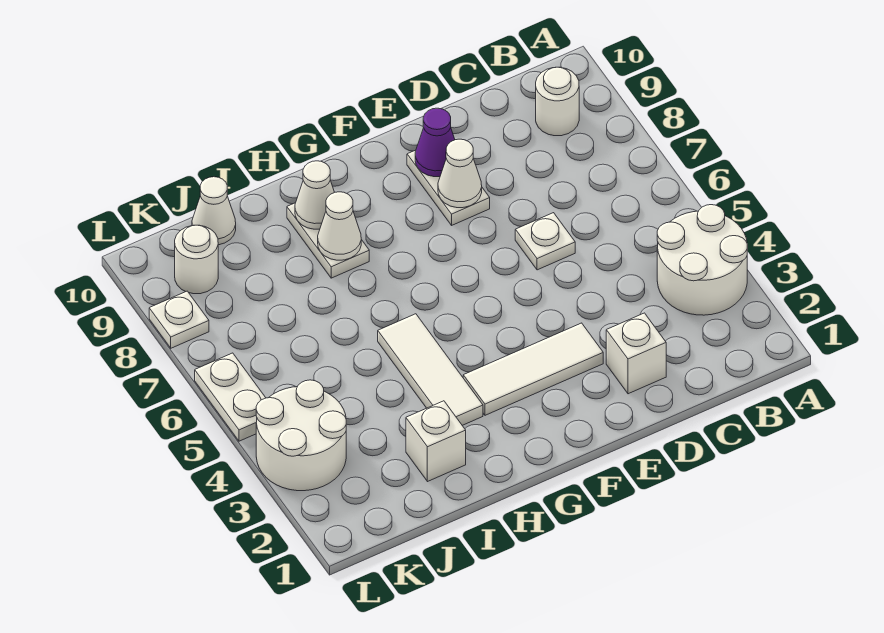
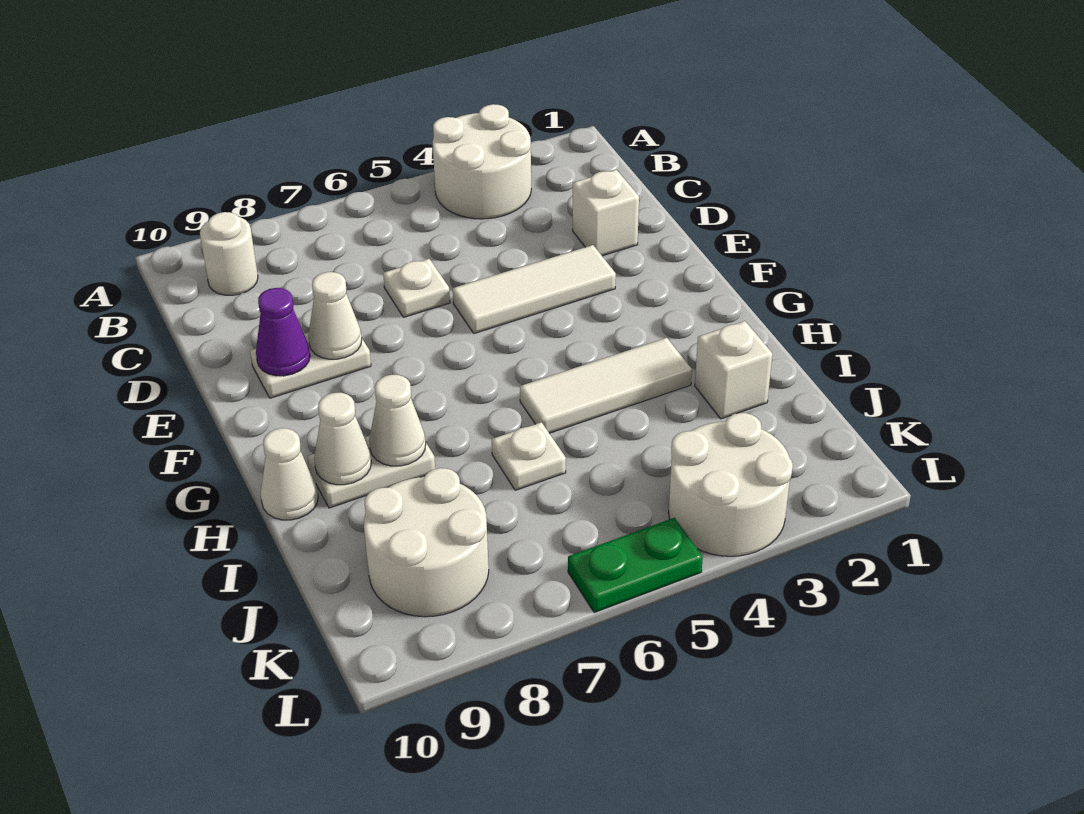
white tile E3:G3 level 1 -> white tile E3:E5 level 1
white cone J10 level 1 -> white cone H10 level 1
white round brick K9 level 1 -> white round brick J8:K9 level 1
white plate L5:L6 level 1 -> green plate L5:L6 level 1
white plate L8 level 1 -> white plate I6 level 1

